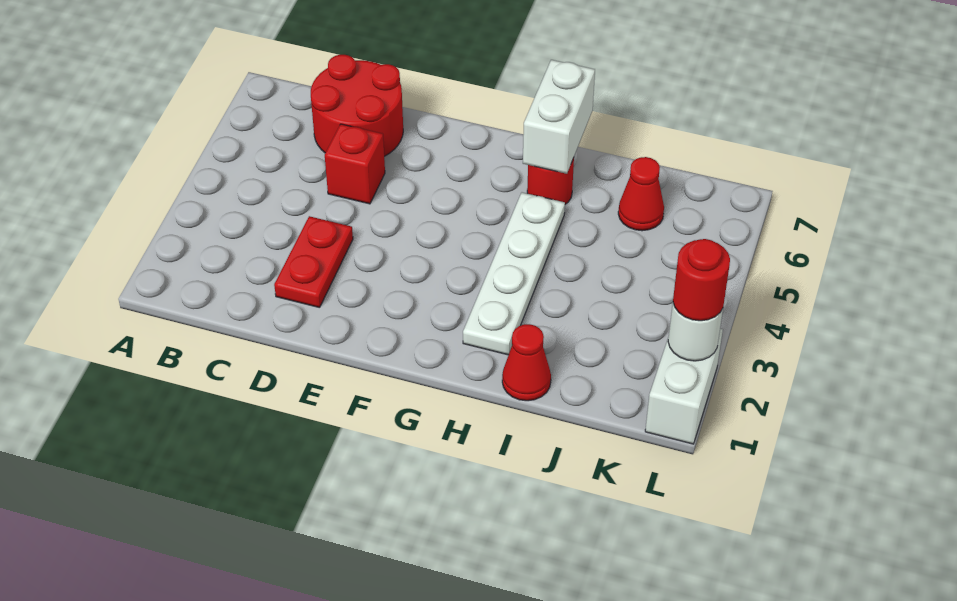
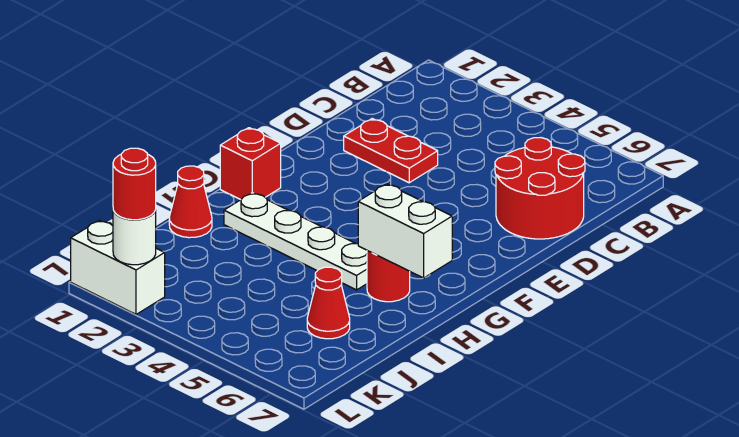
red brick D5 level 1 -> red brick G1 level 1

